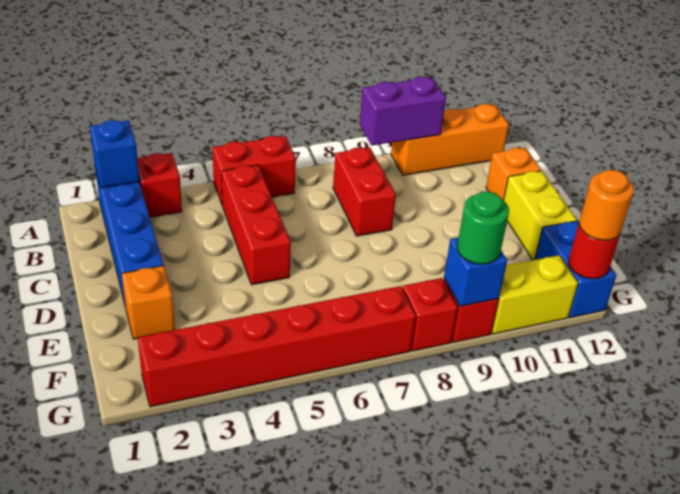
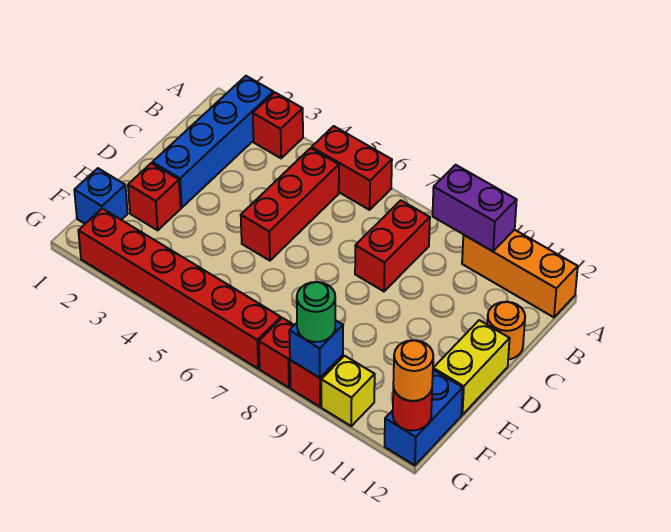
blue brick A2 level 2 -> blue brick F1 level 1
orange brick C12 level 1 -> orange round brick C12 level 1
orange brick E2 level 1 -> red brick E2 level 1
yellow brick G10:G11 level 1 -> yellow brick G10 level 1

